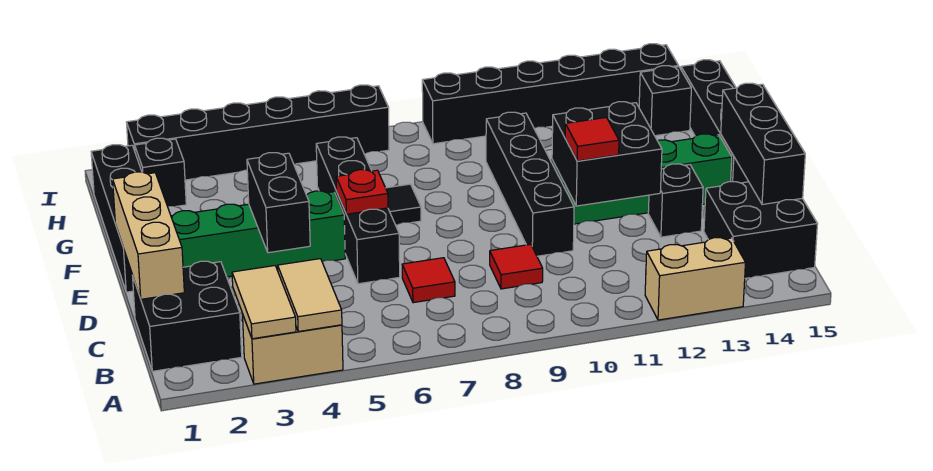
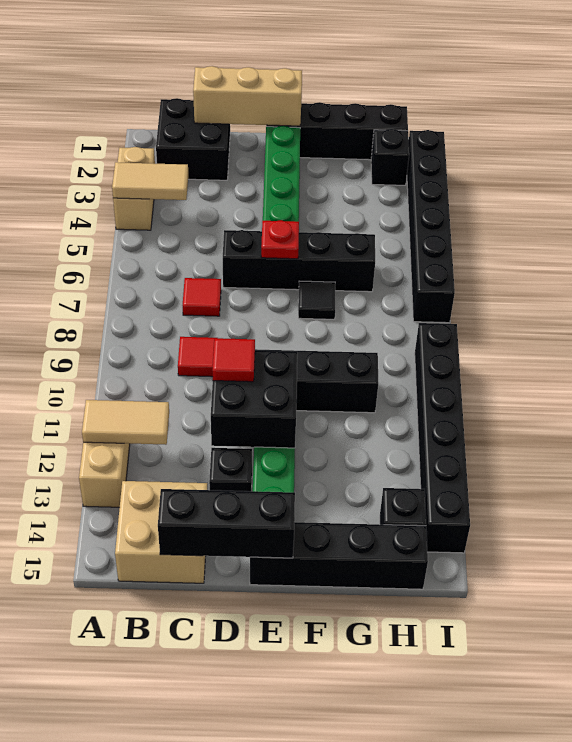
tan tile A3:B3 level 2 -> tan tile A12:B12 level 2
black brick B14:C15 level 1 -> tan brick B14:C15 level 1
black brick D4:E4 level 2 -> none

